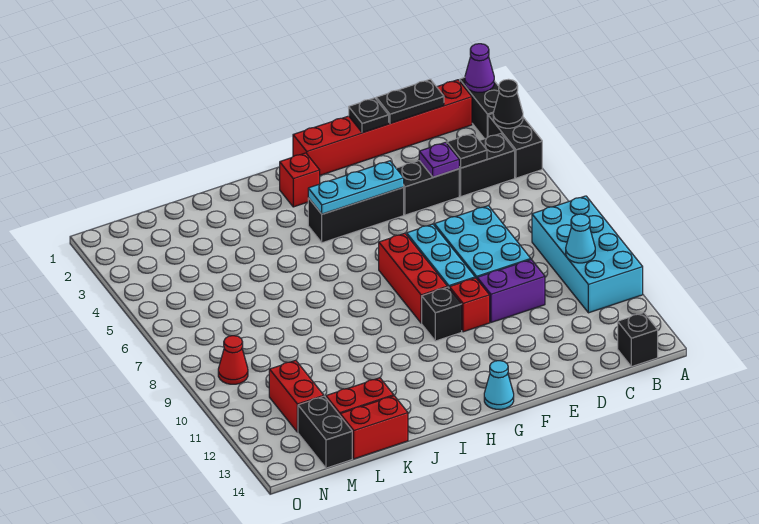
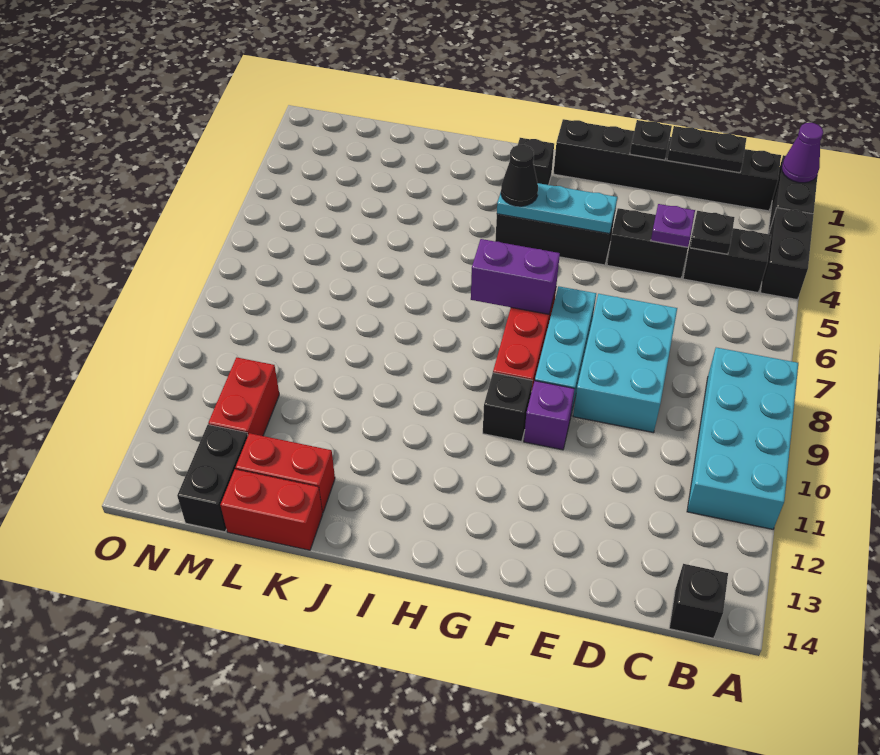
black cone A3 level 2 -> black cone H4 level 3
red brick B1:G1 level 1 -> black brick B1:G1 level 1
cyan cone B10 level 2 -> none
purple brick D10:E10 level 1 -> purple brick G7:H7 level 2
red brick F10 level 1 -> purple brick F10 level 1
cyan cone G14 level 1 -> none
red brick H2 level 1 -> black brick H2 level 1
red cone N9 level 1 -> none

